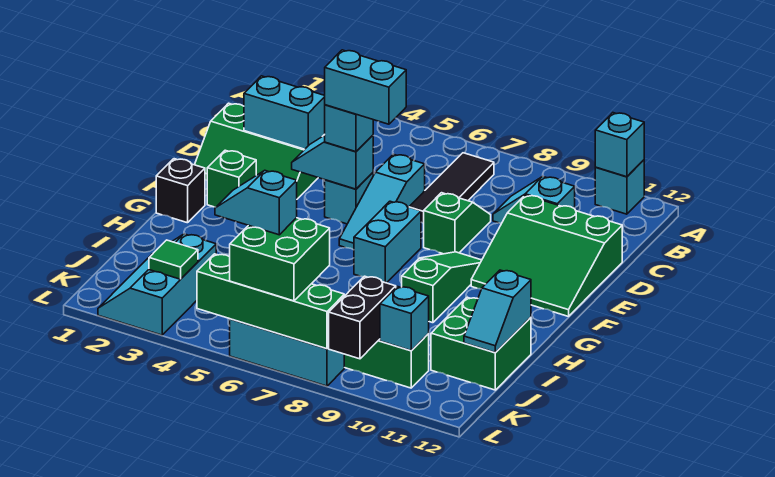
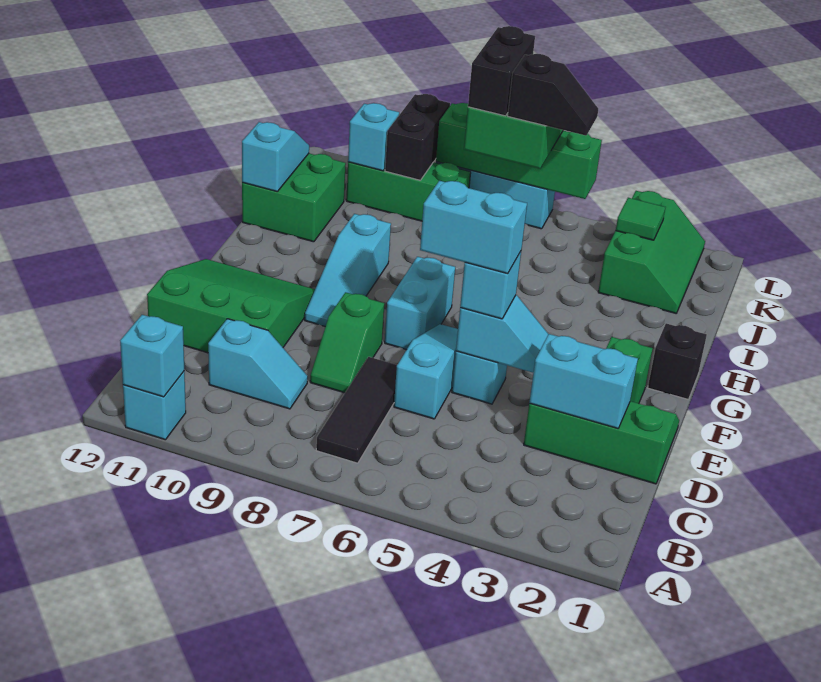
green slope F9:H9 level 1 top H -> cyan slope F9:H9 level 1 top H
cyan slope J2:L3 level 1 top 3 -> green slope J2:L3 level 1 top 3
cyan slope K5:K6 level 4 top 6 -> black slope K5:K6 level 4 top 6
none -> black brick K7:L7 level 4

